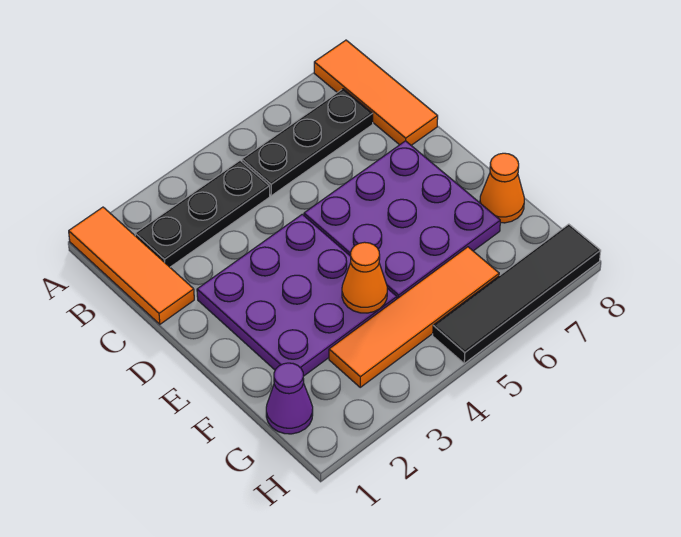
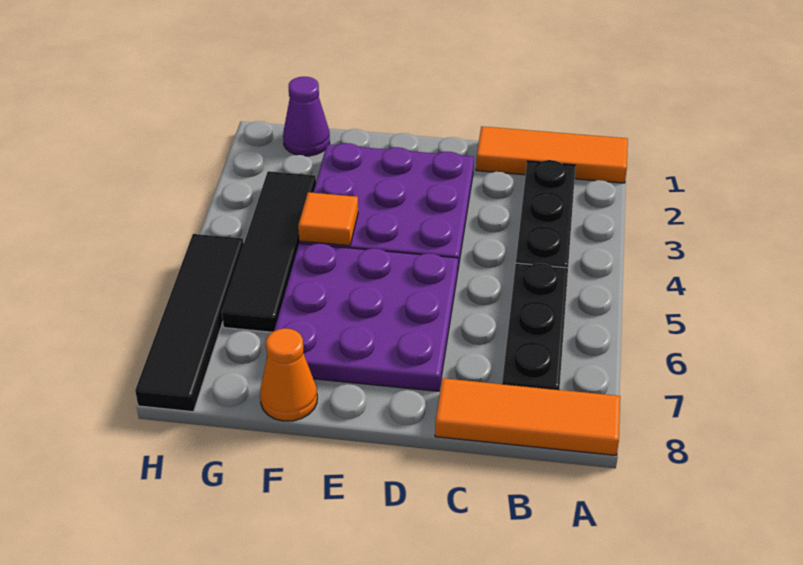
orange cone F4 level 2 -> orange tile F4 level 2
orange tile G3:G6 level 1 -> black tile G3:G6 level 1

